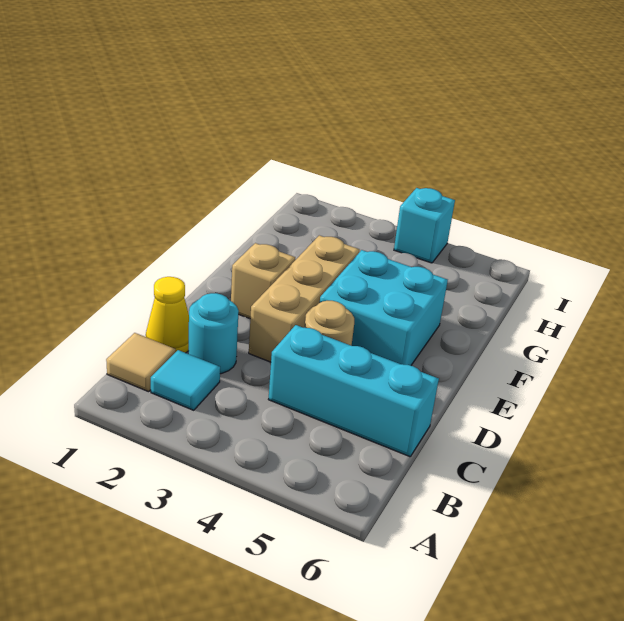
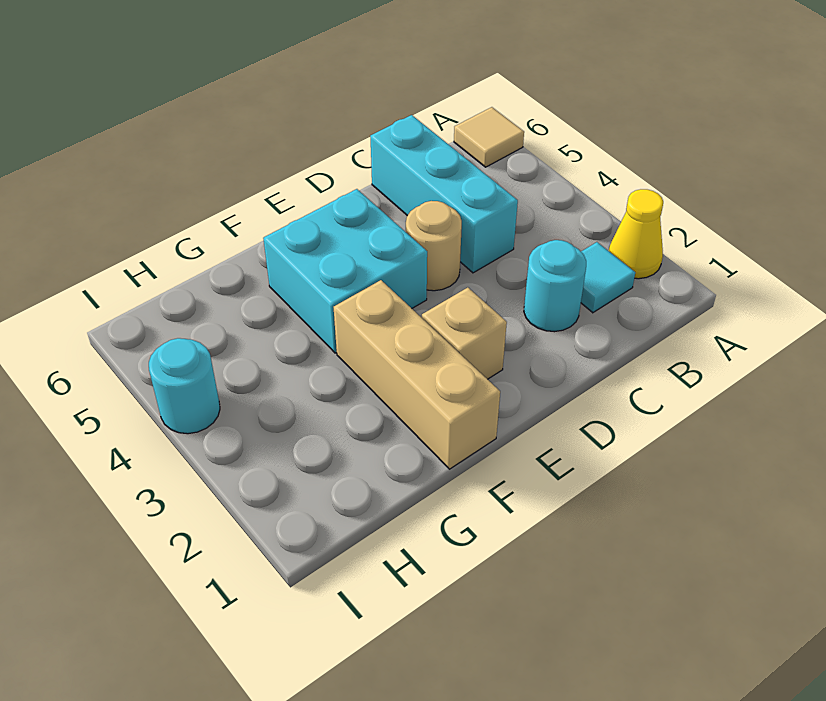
tan tile B1 level 1 -> tan tile A6 level 1
yellow cone C1 level 1 -> yellow cone A2 level 1
tan brick D3:F3 level 1 -> tan brick F1:F3 level 1
cyan brick I4 level 1 -> cyan round brick I4 level 1

